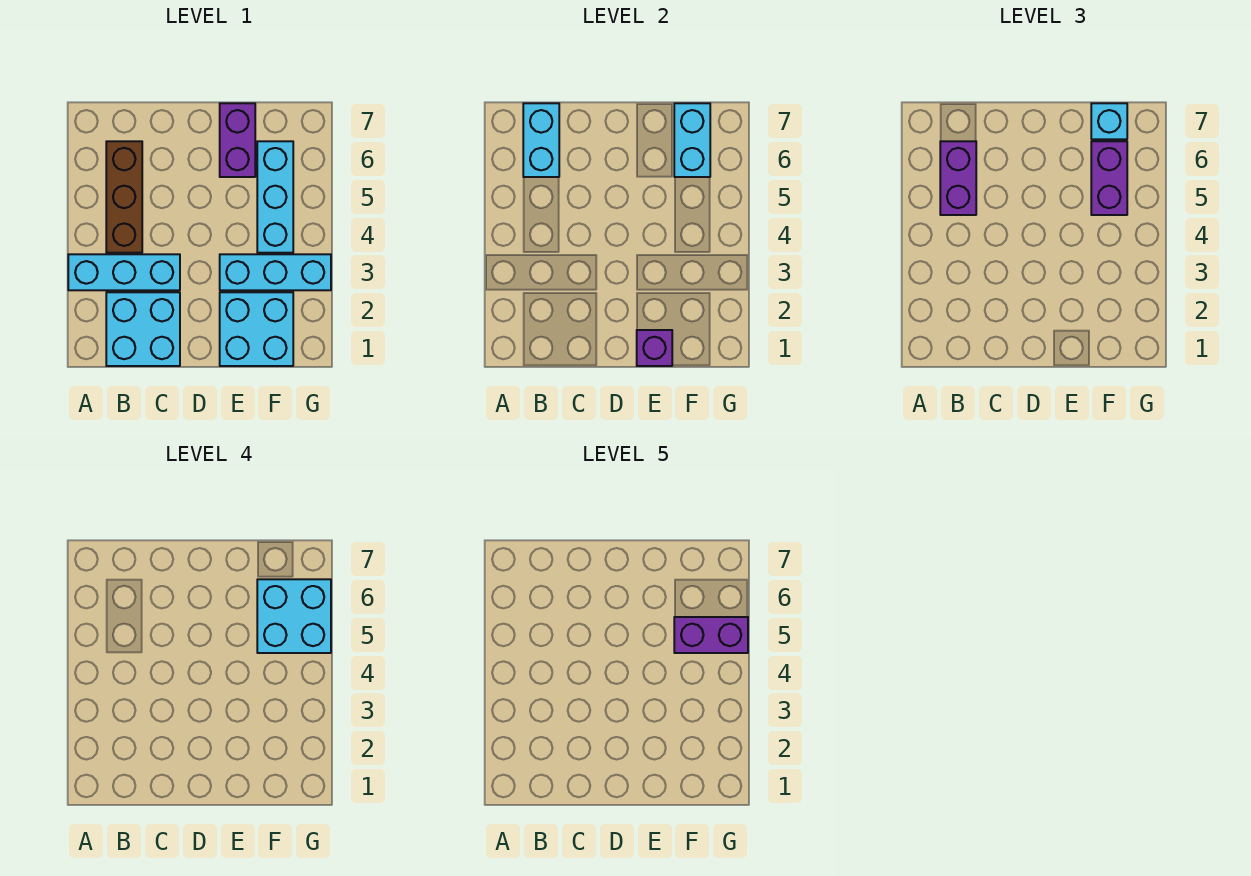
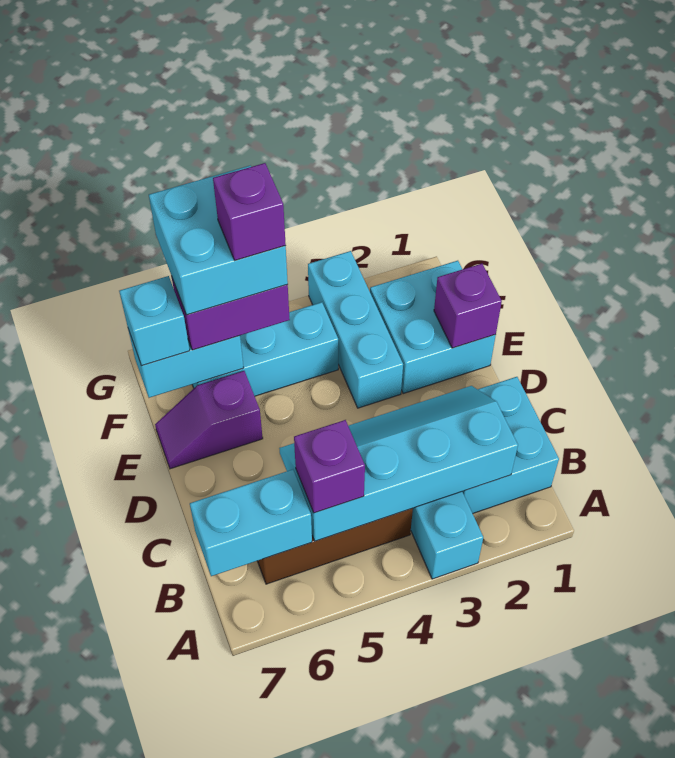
none -> cyan slope B2:C5 level 2 top B
purple brick B5:B6 level 3 -> purple brick B5 level 3
purple brick E6:E7 level 1 -> purple slope E6:E7 level 1 top 6
purple brick F5:G5 level 5 -> purple brick F5 level 5

